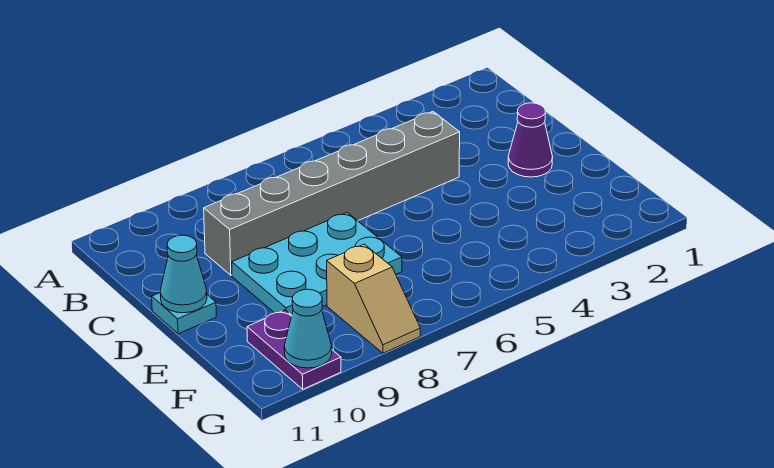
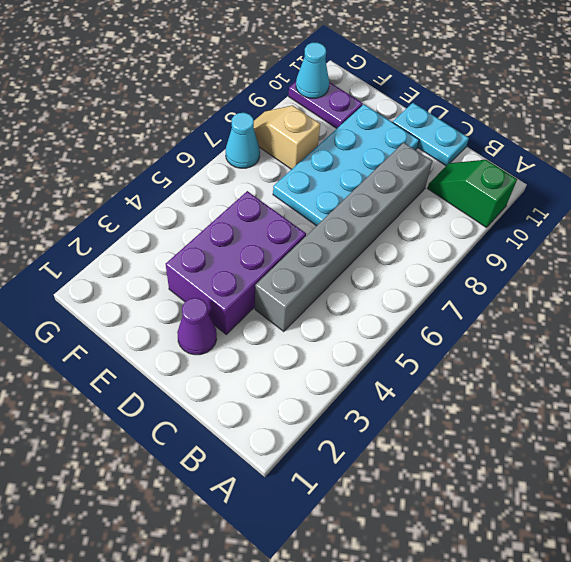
none -> green slope A10:B10 level 1 top A
none -> purple brick D3:E5 level 1
cyan plate D7:E9 level 1 -> cyan plate D7:E10 level 1
cyan plate D11 level 1 -> cyan plate C11:D11 level 1
cyan cone D11 level 2 -> cyan cone G7 level 1

